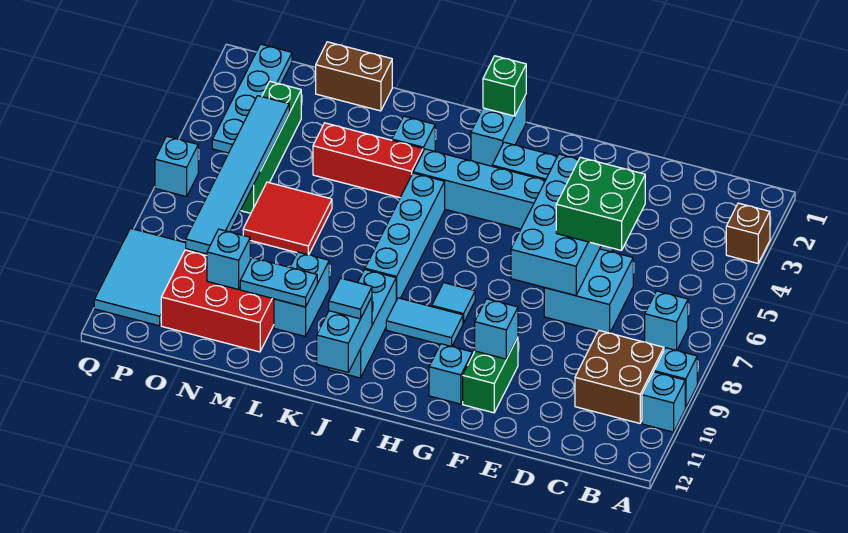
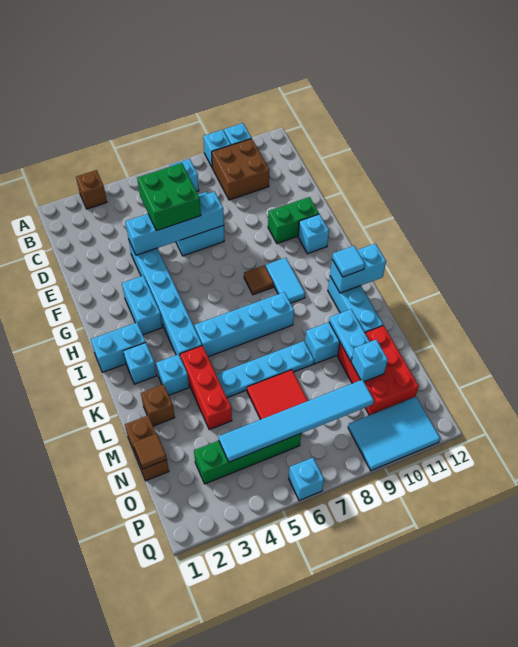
cyan brick E4:F7 level 2 -> cyan brick E4:E7 level 2
cyan brick F10 level 2 -> cyan brick J2 level 1
cyan tile H8 level 1 -> brown tile H8 level 1
green brick I1 level 2 -> none
cyan brick J9:J11 level 1 -> cyan brick J11:L11 level 1
none -> brown brick L2 level 1
none -> brown tile N1 level 2
cyan plate P1:P4 level 1 -> cyan plate L5:L8 level 1

